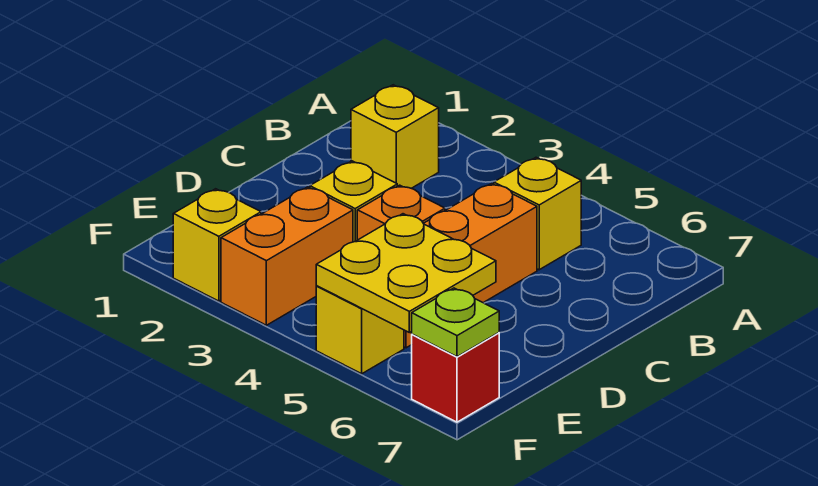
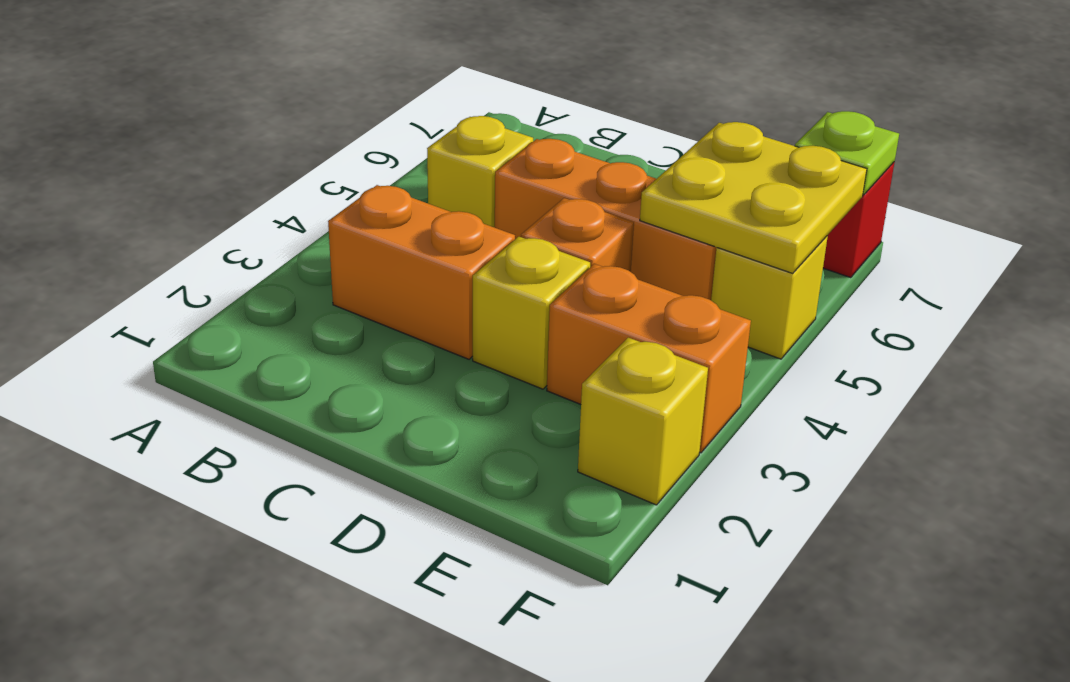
yellow brick B2 level 1 -> none
none -> orange brick B3:C3 level 1

